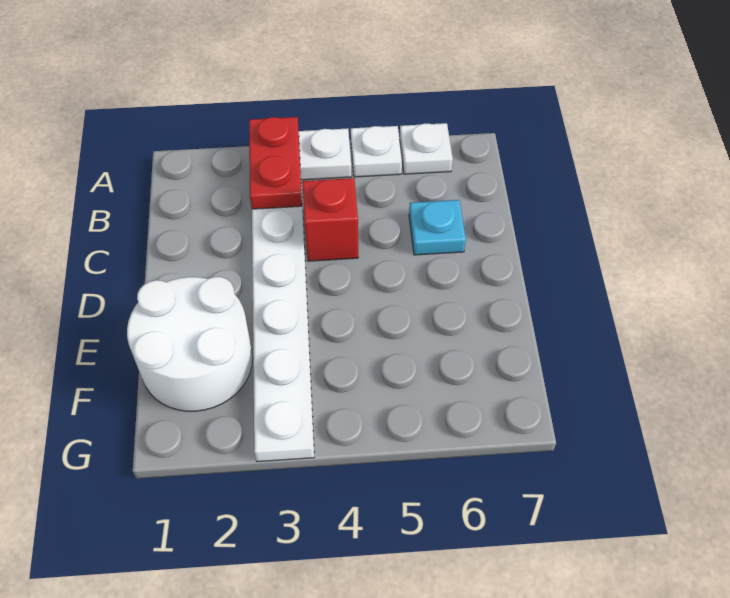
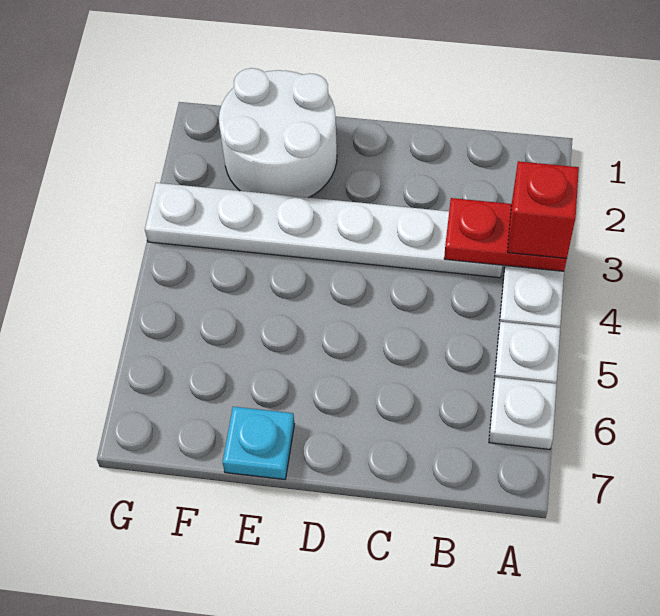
red brick C4 level 1 -> red brick A3 level 3
cyan plate C6 level 1 -> cyan plate E7 level 1

